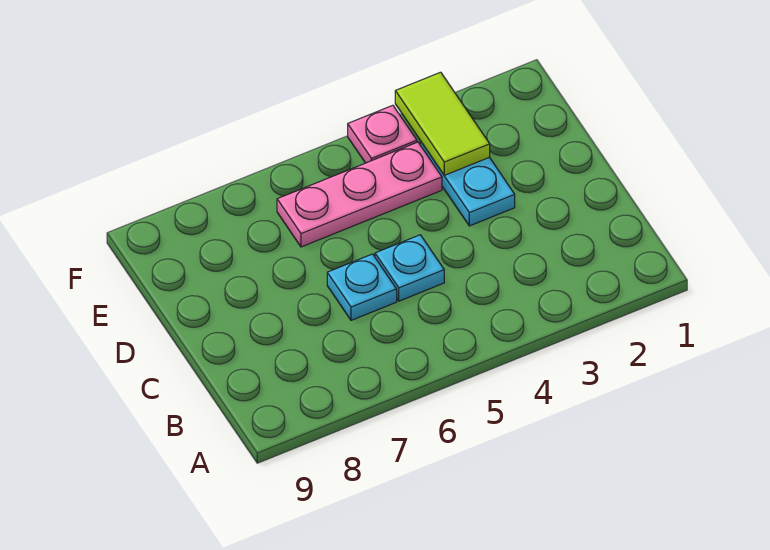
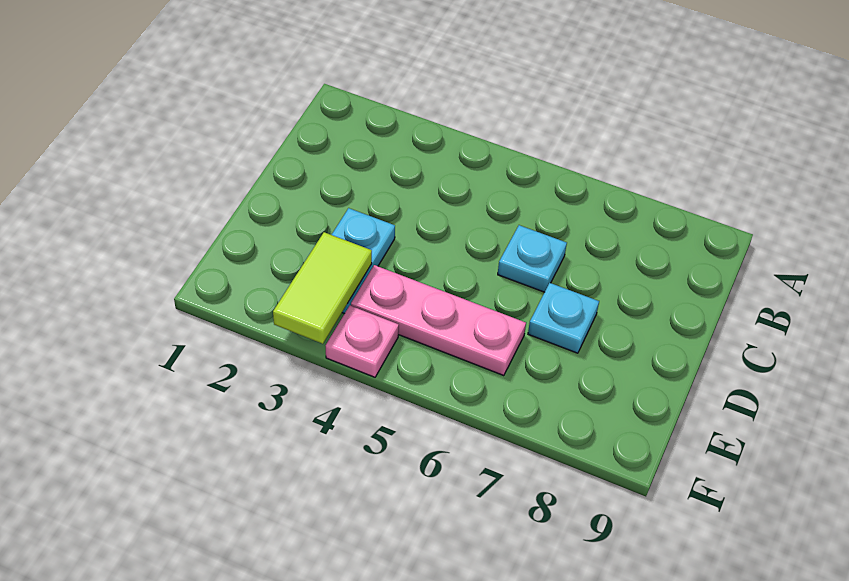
cyan plate C5 level 1 -> cyan plate D7 level 1

